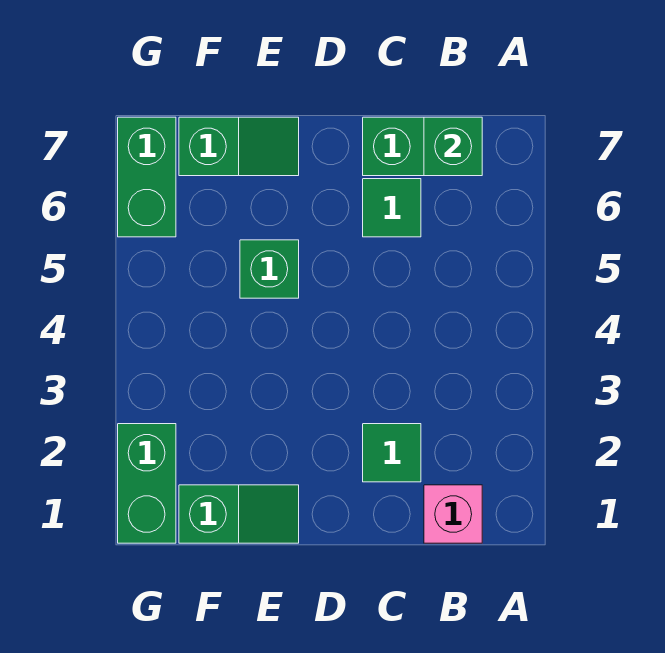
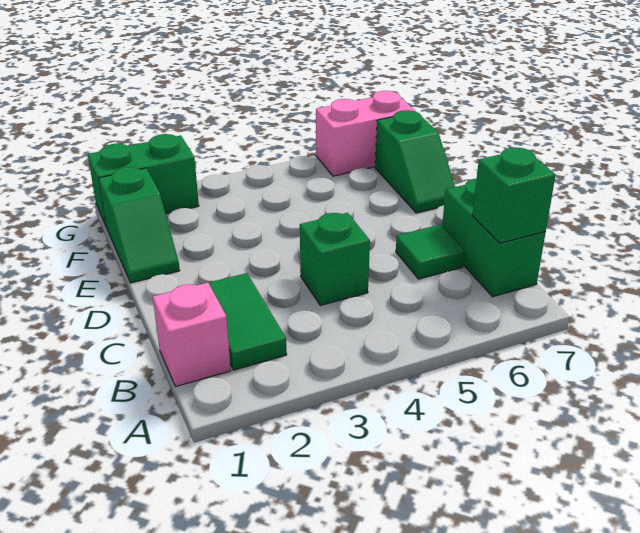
green tile C2 level 1 -> green tile B2:C2 level 1
green brick E5 level 1 -> green brick C4 level 1
green brick G6:G7 level 1 -> pink brick G6:G7 level 1

